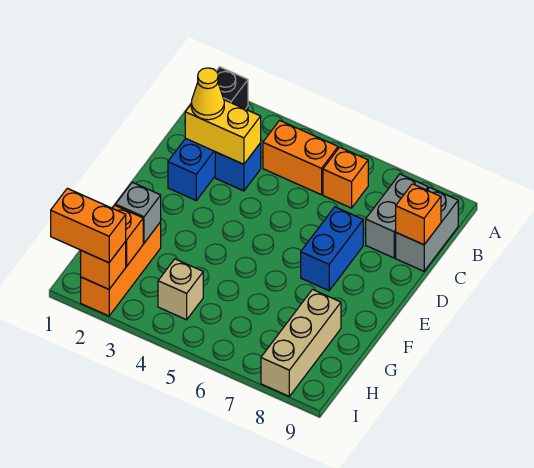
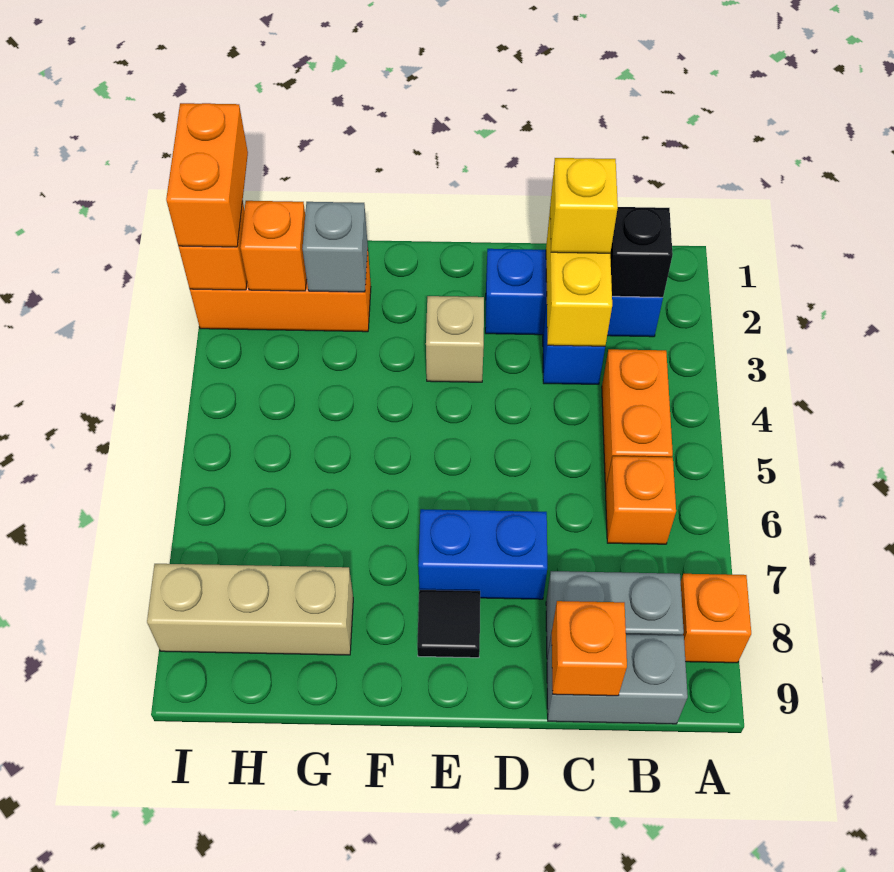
none -> orange brick A8 level 1
yellow cone C2 level 3 -> yellow brick C2 level 3
none -> black tile E8 level 1
tan brick H4 level 1 -> tan brick E3 level 1

